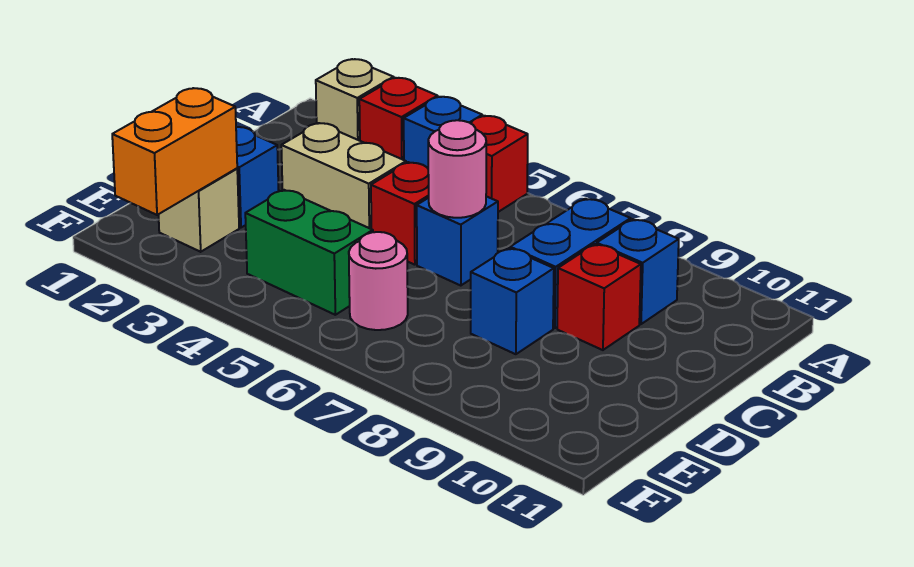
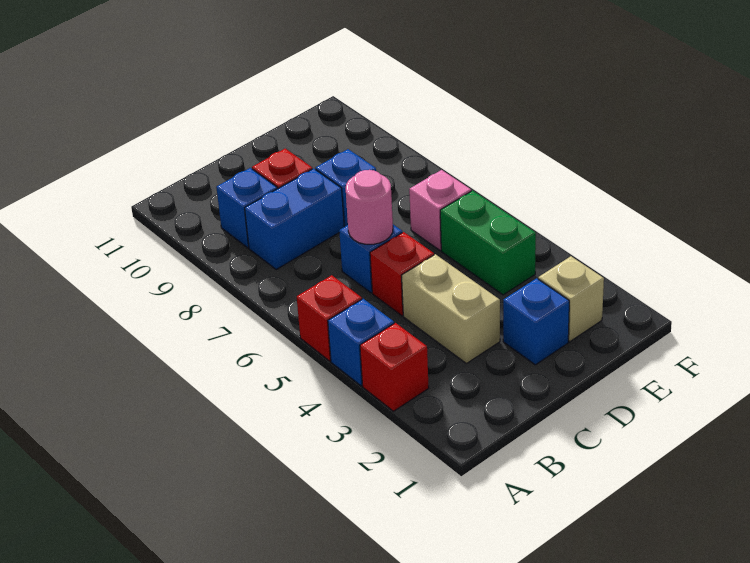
tan brick A2 level 1 -> none
orange brick E2:F2 level 2 -> none
pink round brick E6 level 1 -> pink brick E6 level 1

